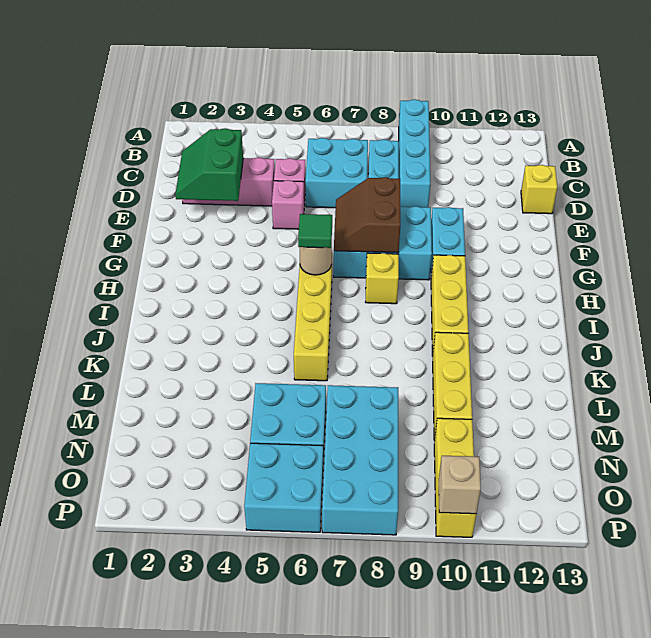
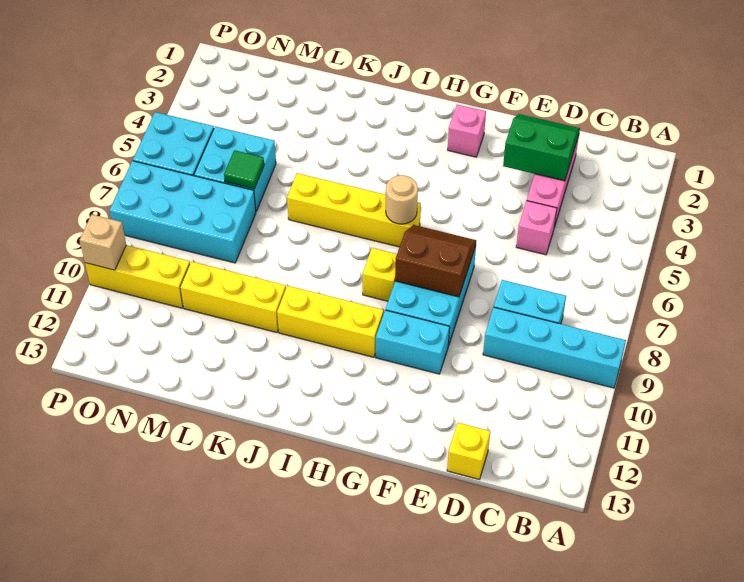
cyan brick C6:D7 level 1 -> none
pink brick E5 level 1 -> pink brick G2 level 1
green tile H6 level 3 -> green tile M6 level 2

